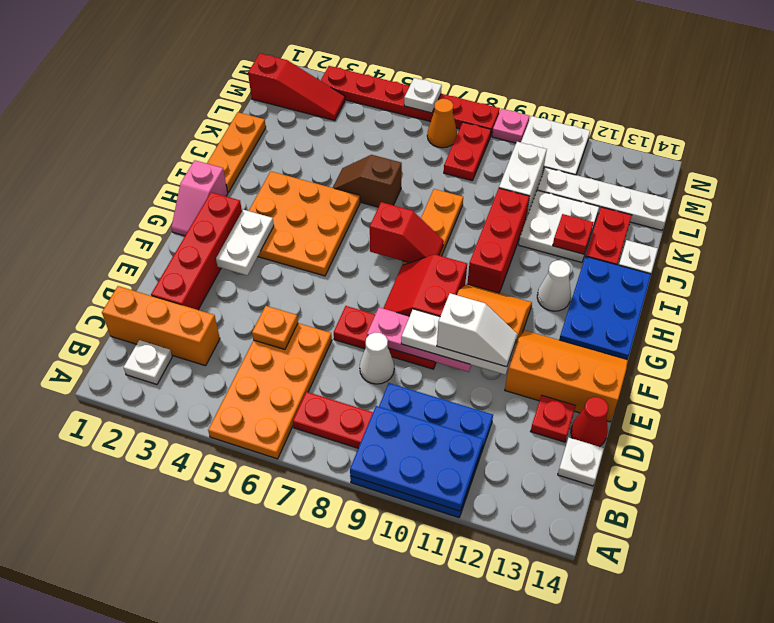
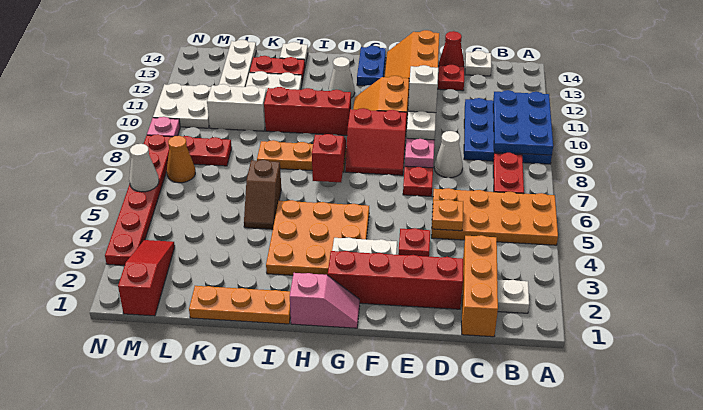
blue plate G13:I14 level 1 -> blue plate G13:G14 level 1
red plate J12 level 2 -> red plate E4 level 1
white plate N6 level 2 -> white cone N6 level 2

